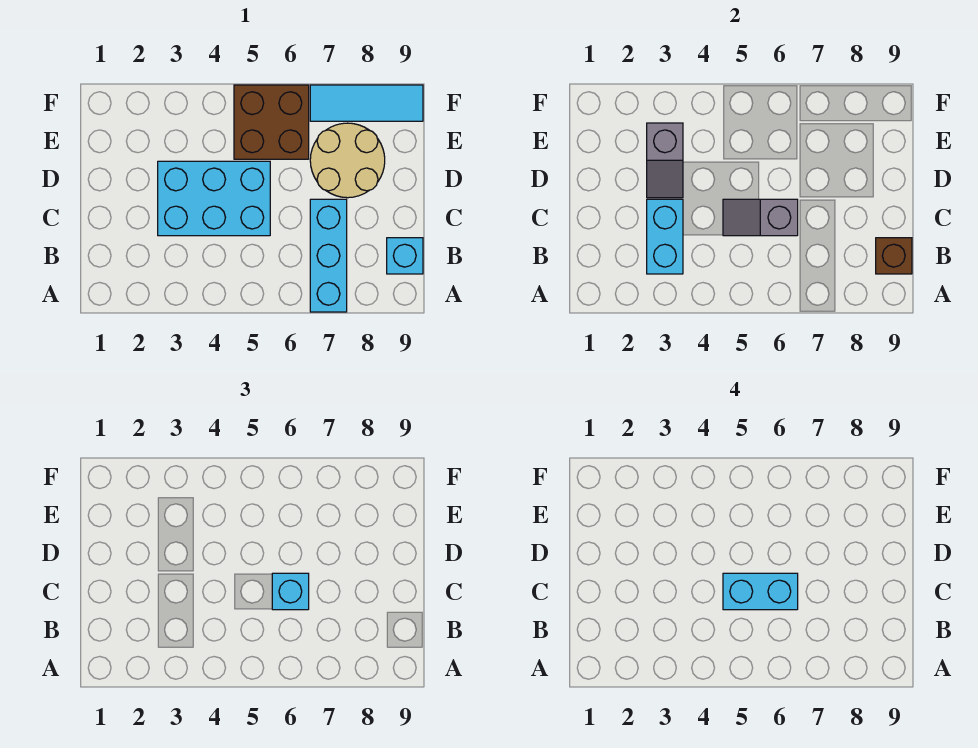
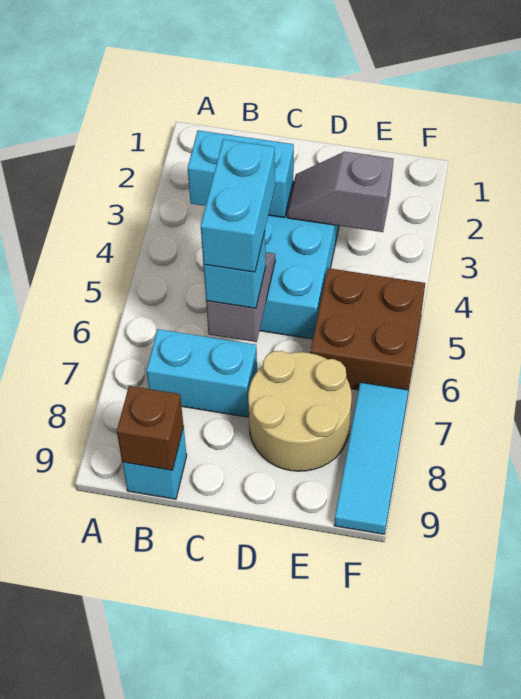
cyan brick A7:C7 level 1 -> cyan brick B7:C7 level 1

